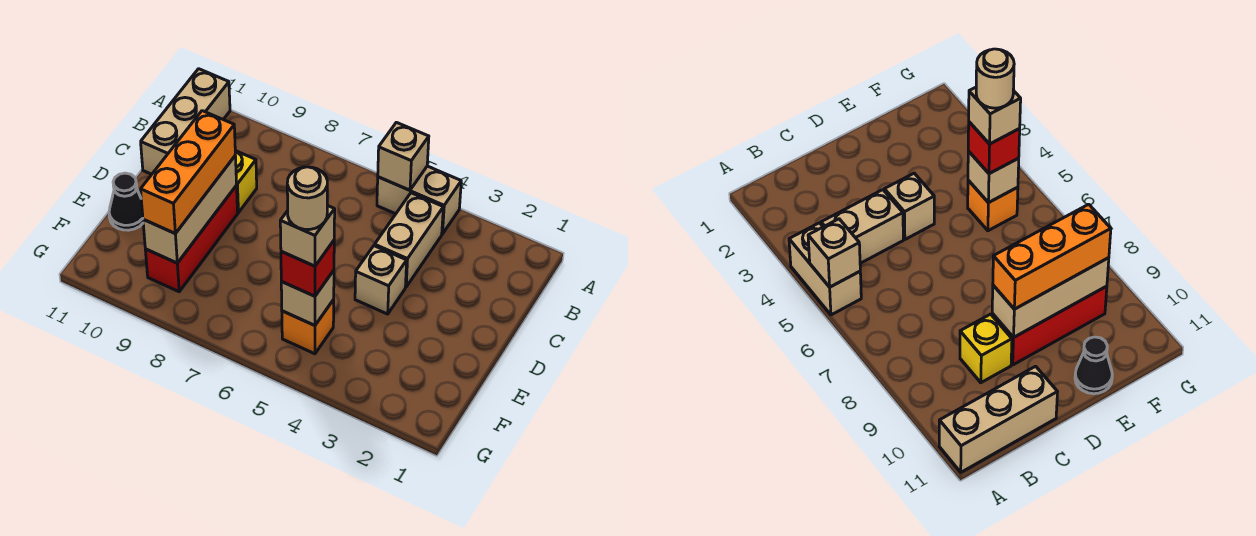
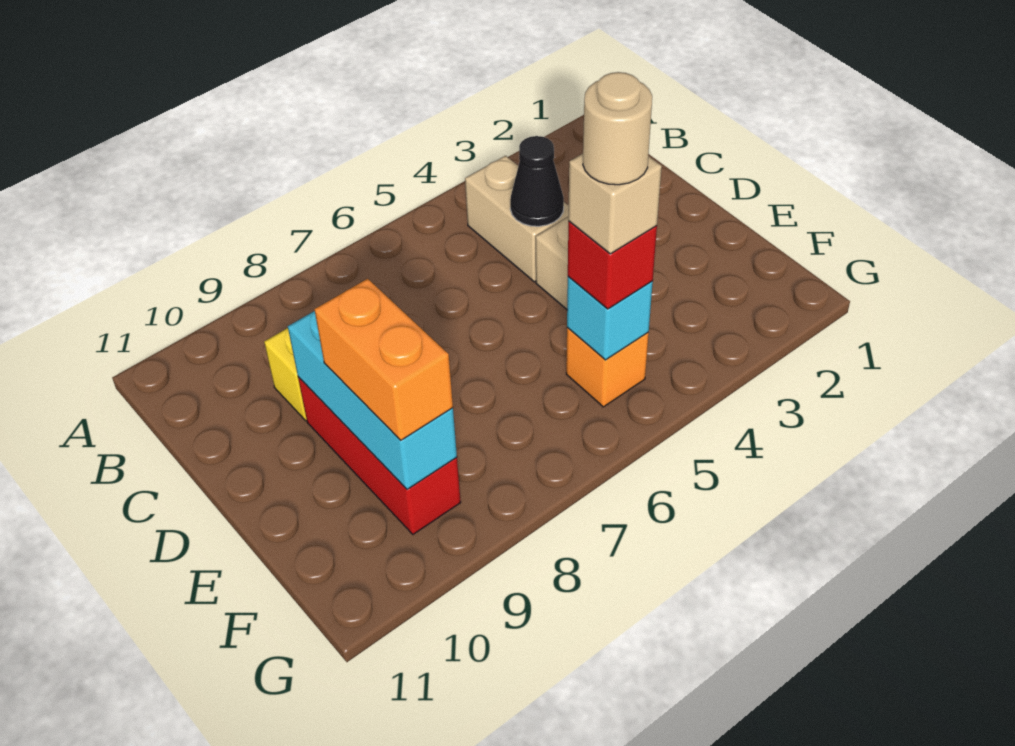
tan brick A4:A5 level 1 -> none
tan brick A5 level 2 -> none
tan brick A11:C11 level 1 -> none
tan brick D9:F9 level 2 -> cyan brick D9:F9 level 2
orange brick D9:F9 level 3 -> orange brick E9:F9 level 3
black cone E11 level 1 -> black cone C4 level 2
tan brick F5 level 2 -> cyan brick F5 level 2

